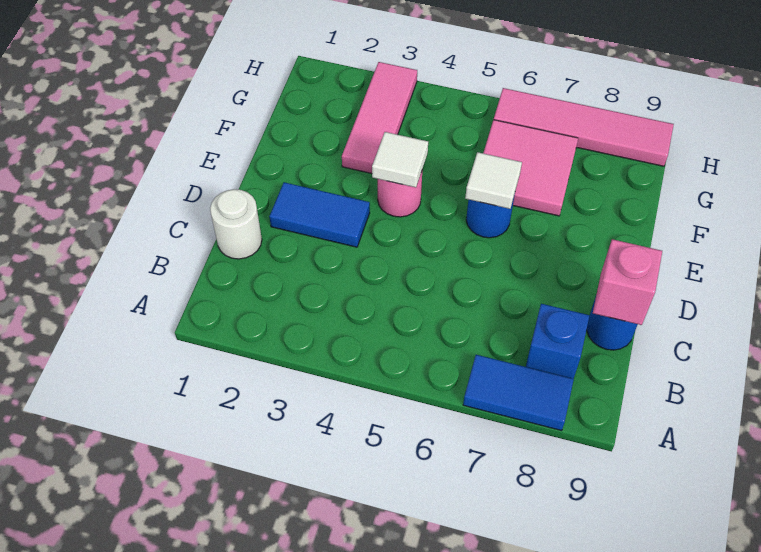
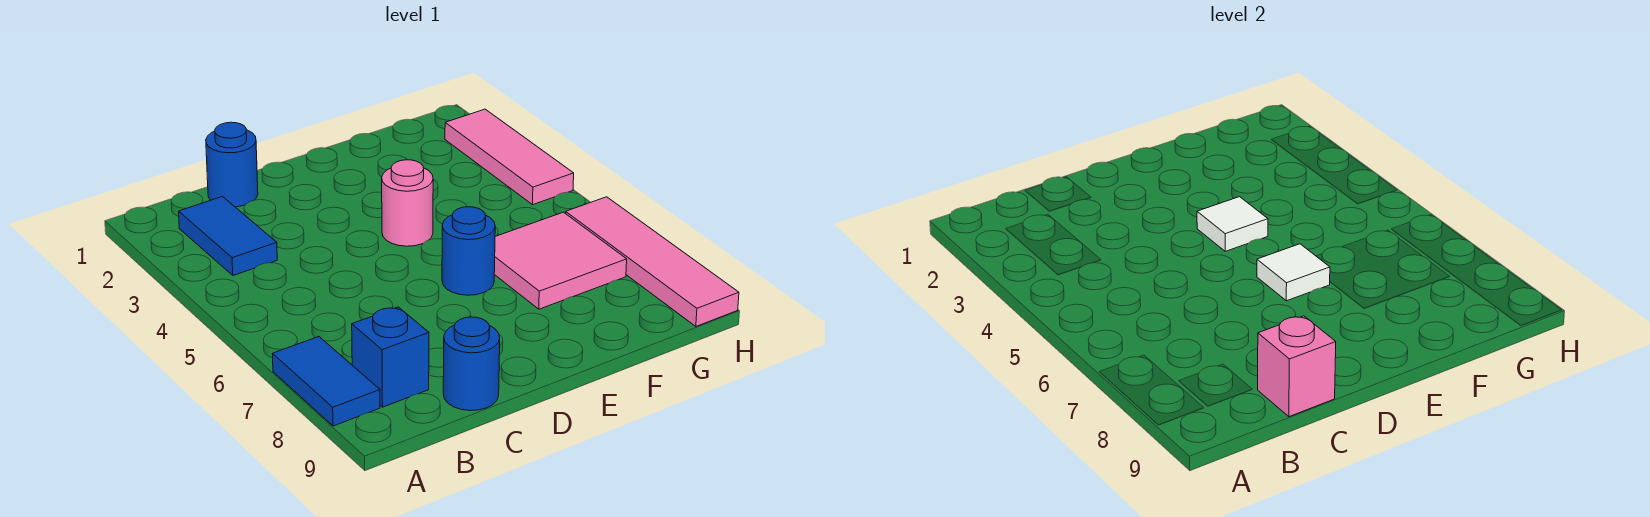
white round brick C1 level 1 -> blue round brick C1 level 1
blue tile D2:D3 level 1 -> blue tile B2:B3 level 1
pink tile F3:H3 level 1 -> pink tile H2:H4 level 1

